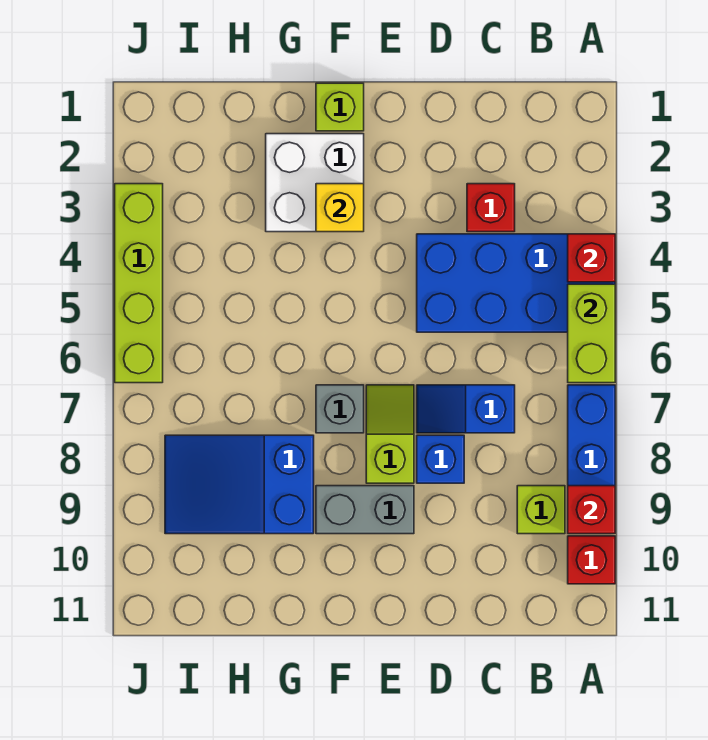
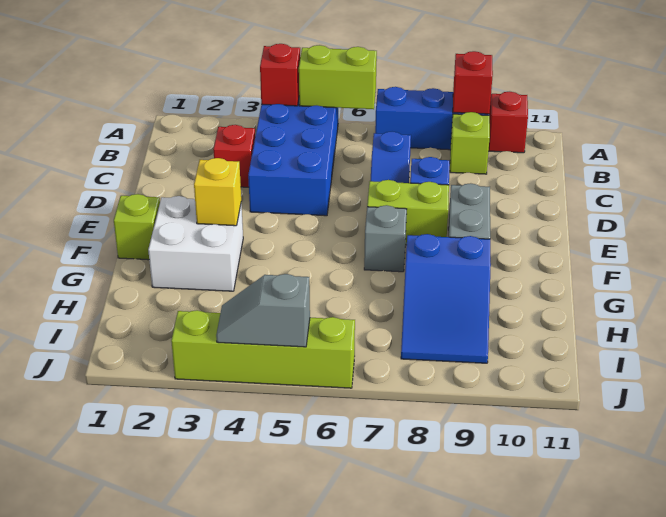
lime slope E7:E8 level 1 top 8 -> lime brick E7:E8 level 1
none -> grey slope J4:J5 level 2 top 5

